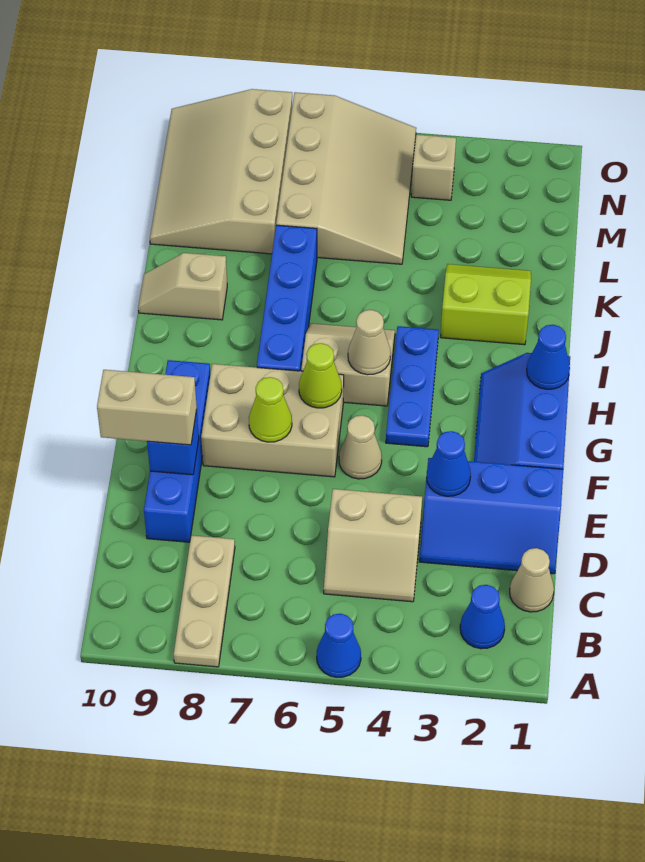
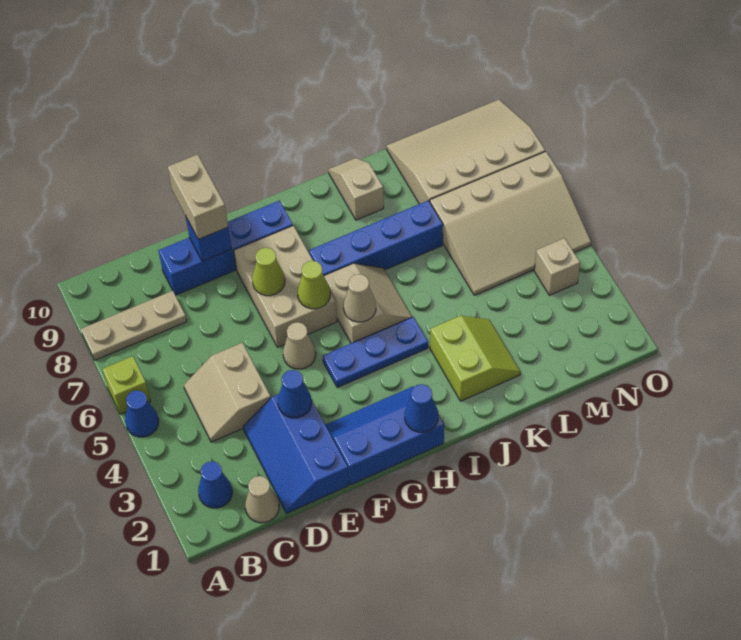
none -> lime brick A6 level 1

